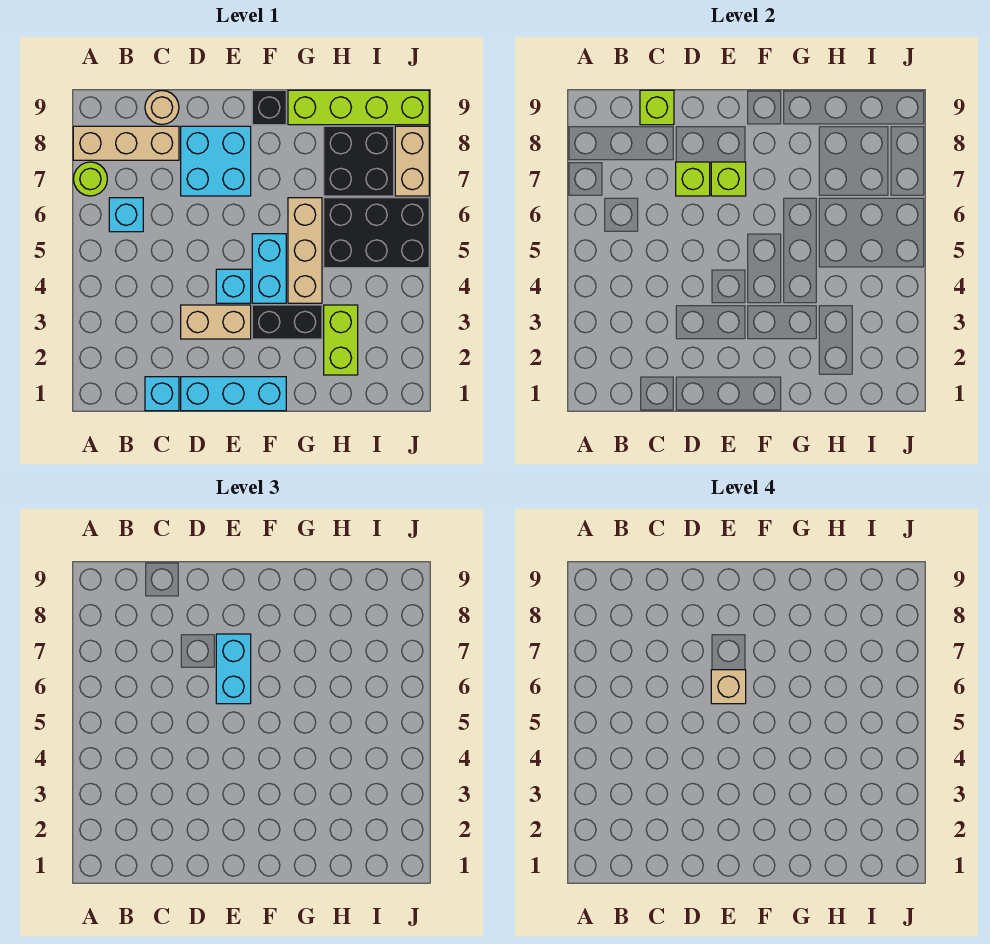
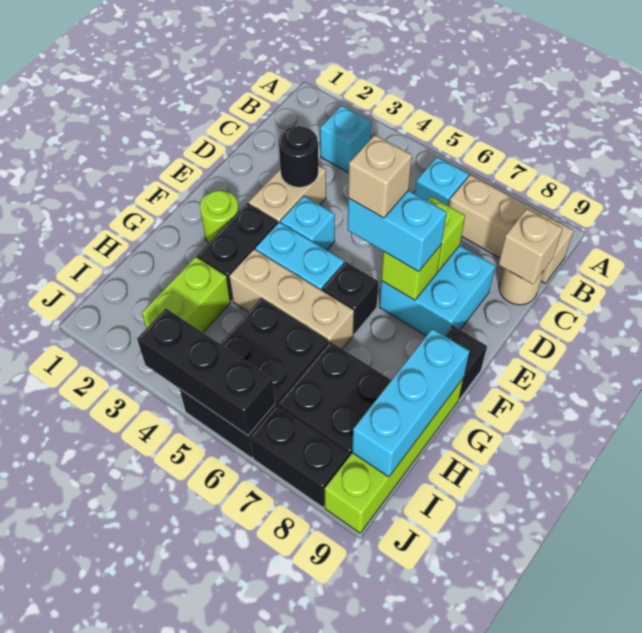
lime round brick A7 level 1 -> lime round brick F2 level 1
tan brick A8:C8 level 1 -> tan brick B7:B9 level 1
cyan brick C1 level 1 -> cyan brick B3 level 1
lime brick C9 level 2 -> tan brick C9 level 2
cyan brick D1:F1 level 1 -> cyan brick G9:I9 level 2
none -> black round brick D3 level 2
none -> black brick F6 level 1
lime brick H2:H3 level 1 -> lime brick H3:I3 level 1
none -> black brick J4:J6 level 2
tan brick J7:J8 level 1 -> black brick J7:J8 level 1

